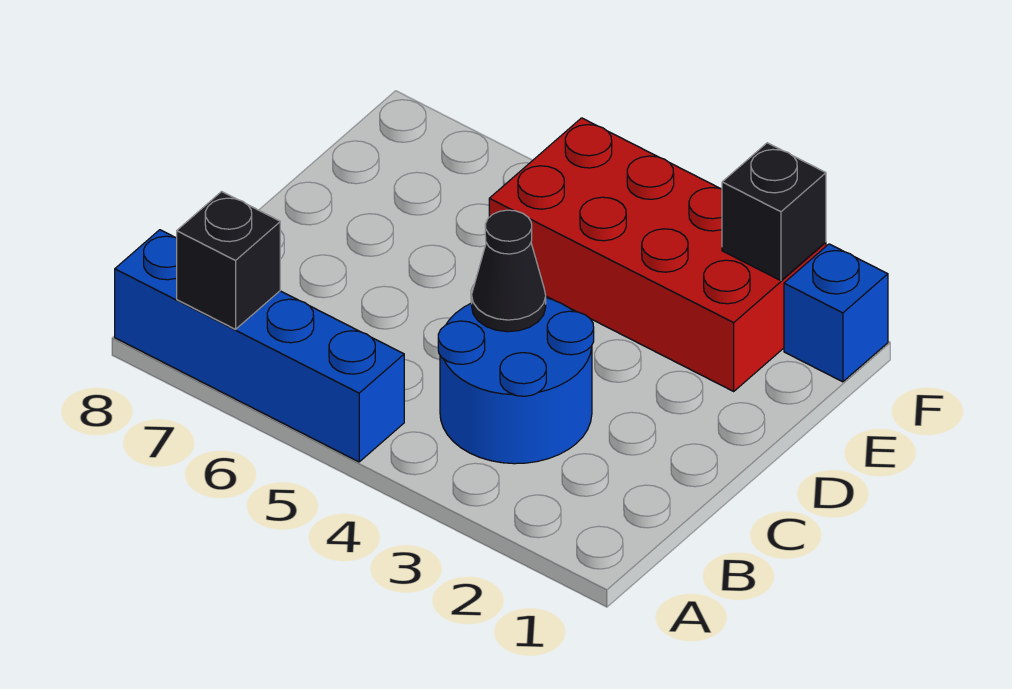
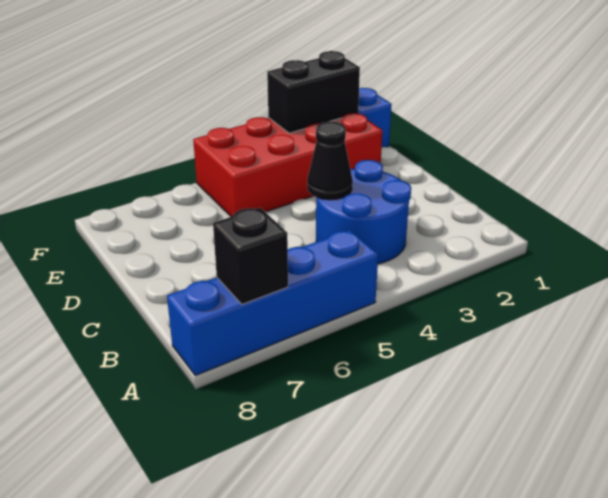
black brick F2 level 2 -> black brick F2:F3 level 2

